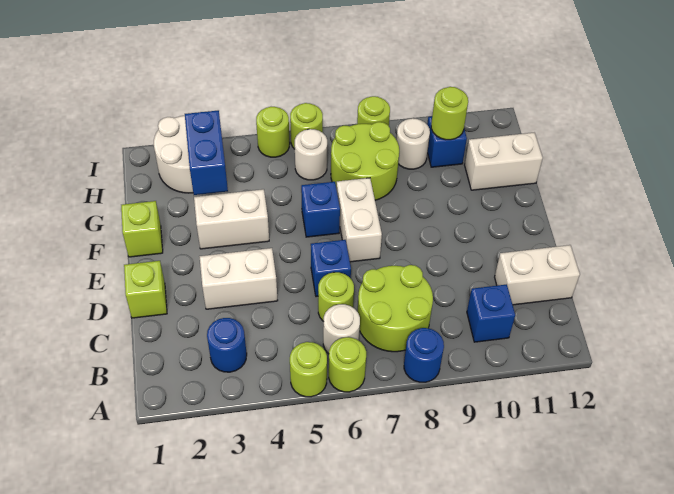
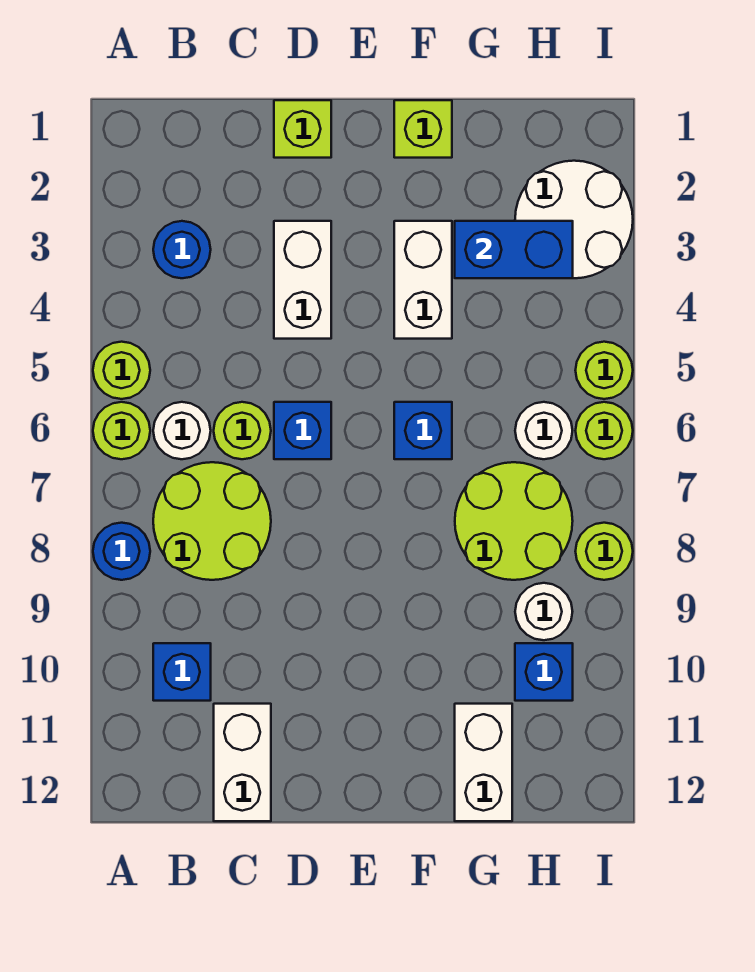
white brick E7:F7 level 1 -> none
lime round brick H10 level 2 -> none

